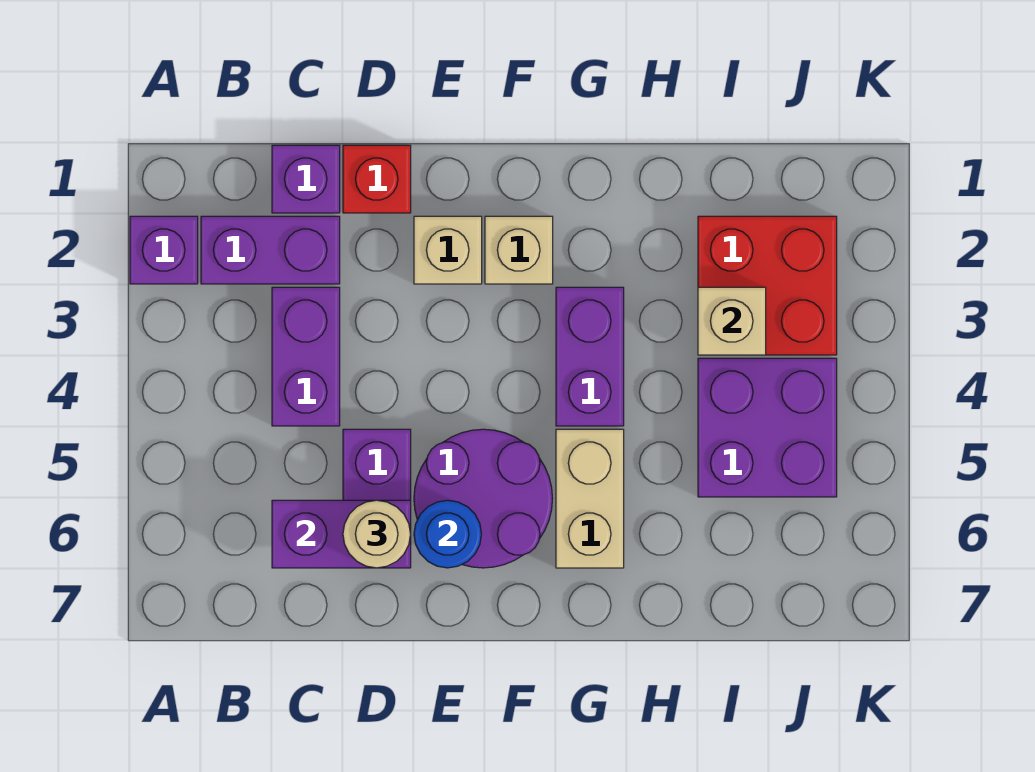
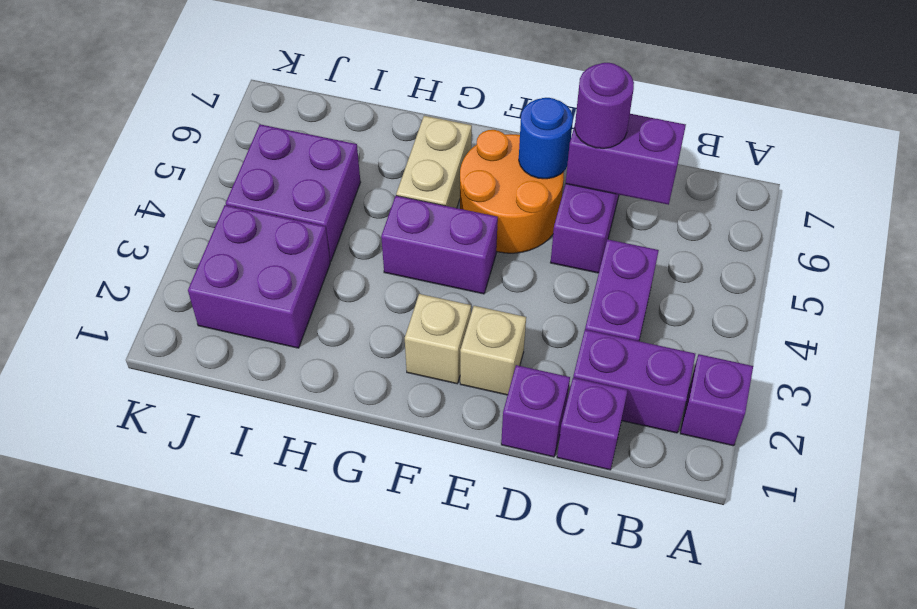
red brick D1 level 1 -> purple brick D1 level 1
tan round brick D6 level 3 -> purple round brick D6 level 3
purple round brick E5:F6 level 1 -> orange round brick E5:F6 level 1
purple brick G3:G4 level 1 -> purple brick F4:G4 level 1
red brick I2:J3 level 1 -> purple brick I2:J3 level 1
tan brick I3 level 2 -> none

